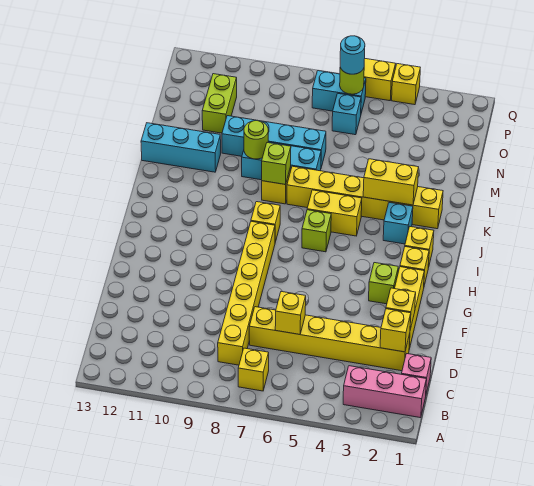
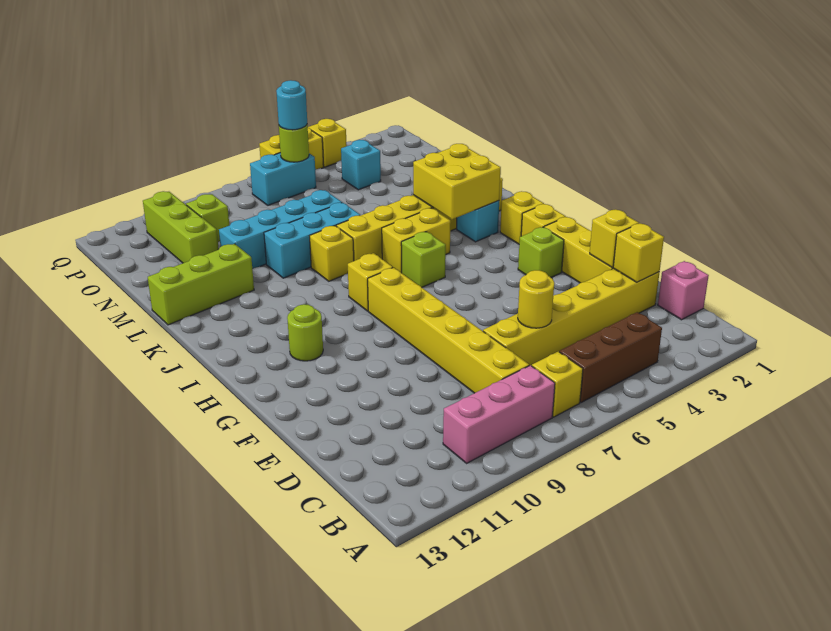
pink brick B1:B3 level 1 -> pink brick B8:B10 level 1
none -> brown brick B4:B6 level 1
yellow brick D6 level 2 -> yellow round brick D6 level 2
yellow brick K3:K4 level 2 -> yellow brick J3:K4 level 2
lime brick K8 level 2 -> lime brick O10 level 1
lime round brick L9 level 2 -> lime round brick H11 level 1
cyan brick L11:L13 level 1 -> lime brick L11:L13 level 1
lime brick N11:O11 level 1 -> lime brick N11:P11 level 1
cyan brick O6 level 1 -> cyan brick O4 level 1

